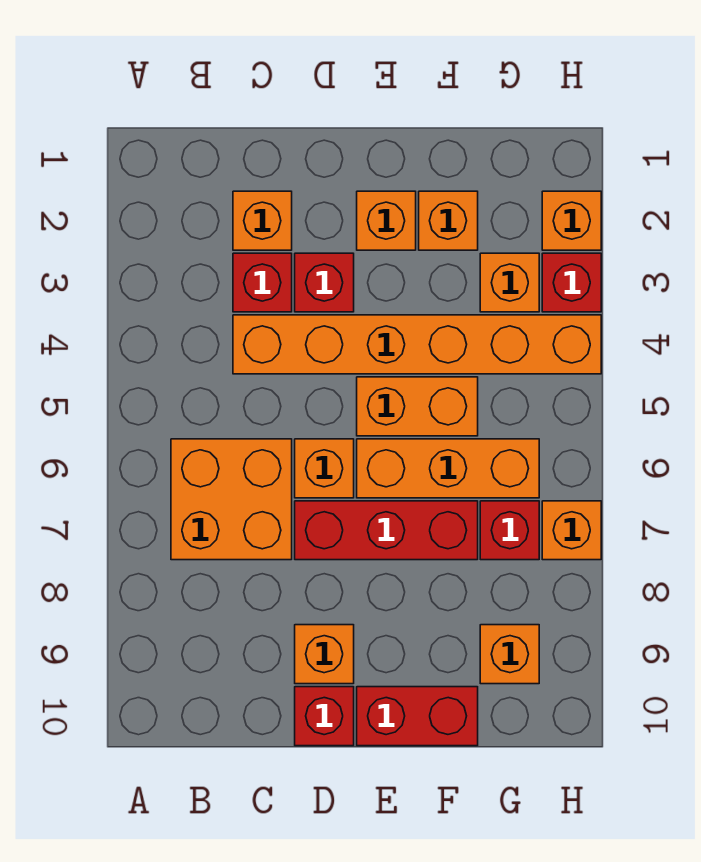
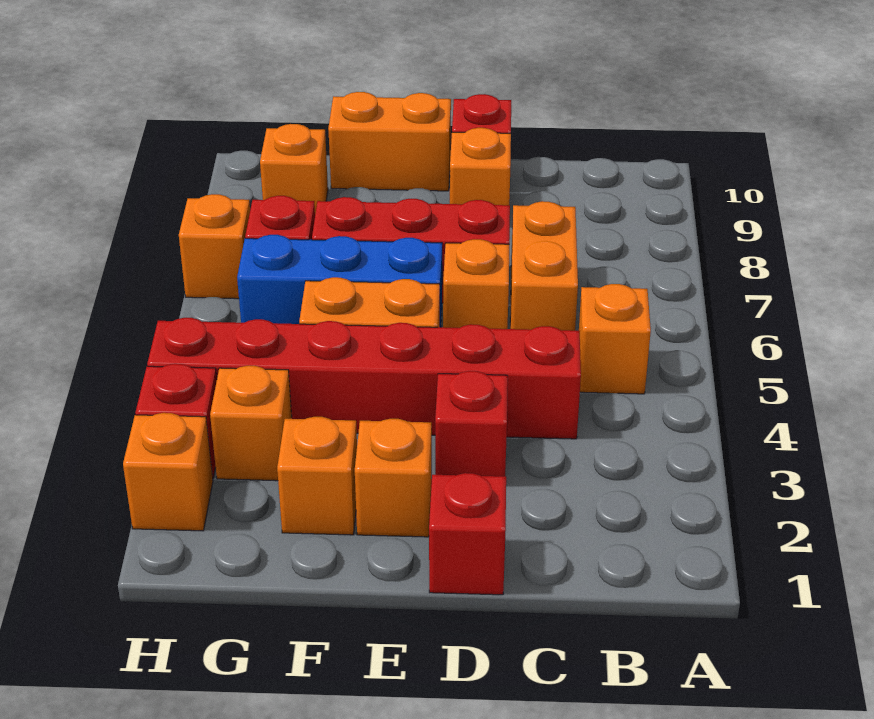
orange brick B6:C7 level 1 -> orange brick C6:C7 level 1
orange brick C2 level 1 -> orange brick B5 level 1
red brick C3 level 1 -> red brick D1 level 1
orange brick C4:H4 level 1 -> red brick C4:H4 level 1
orange brick E6:G6 level 1 -> blue brick E6:G6 level 1
red brick E10:F10 level 1 -> orange brick E10:F10 level 1

